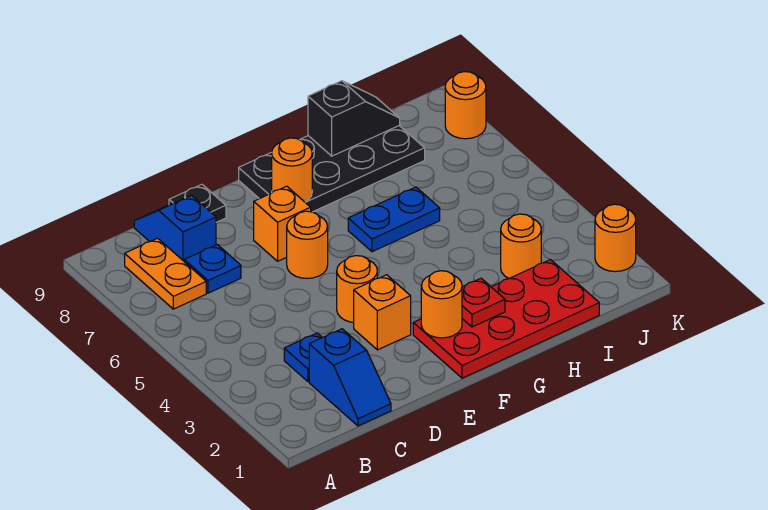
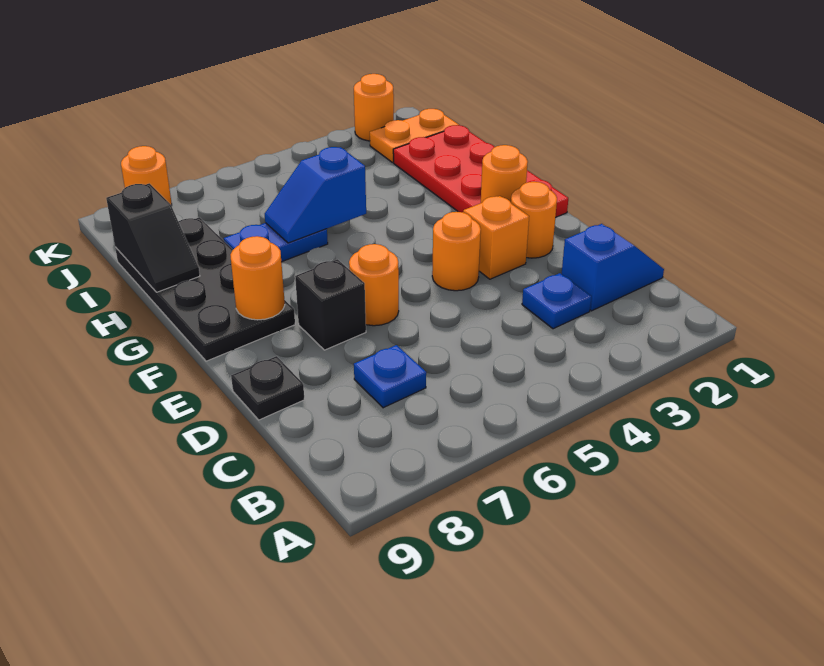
orange plate B7:B8 level 1 -> orange plate J1:J2 level 1
blue slope C8:C9 level 1 top 8 -> blue slope H5:H6 level 2 top 5
orange brick E7 level 1 -> black brick E7 level 1
red plate G2 level 2 -> none
blue plate G6:H6 level 1 -> blue plate H6:H7 level 1
black slope H9:I9 level 2 top H -> black slope H9:I9 level 2 top I
orange round brick I3 level 1 -> orange round brick E2 level 1

